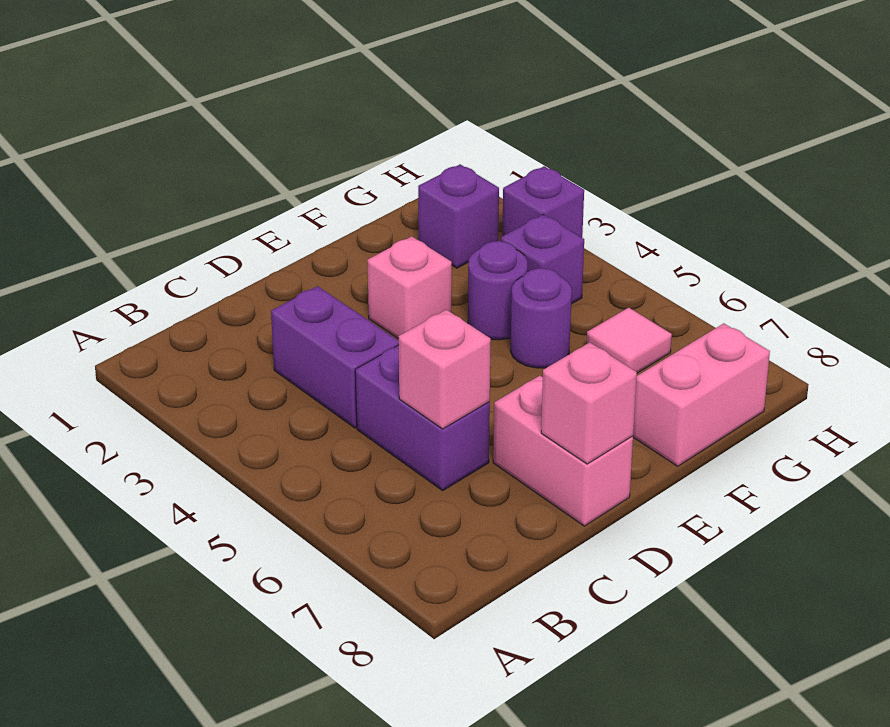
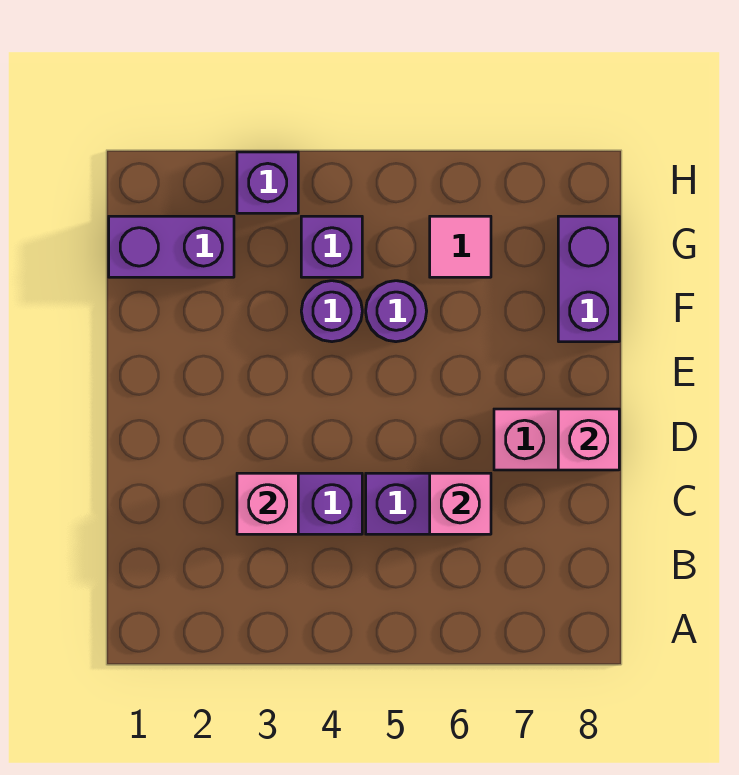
pink brick E3 level 1 -> pink brick C3 level 2
pink brick F8:G8 level 1 -> purple brick F8:G8 level 1
purple brick G2 level 1 -> purple brick G1:G2 level 1

